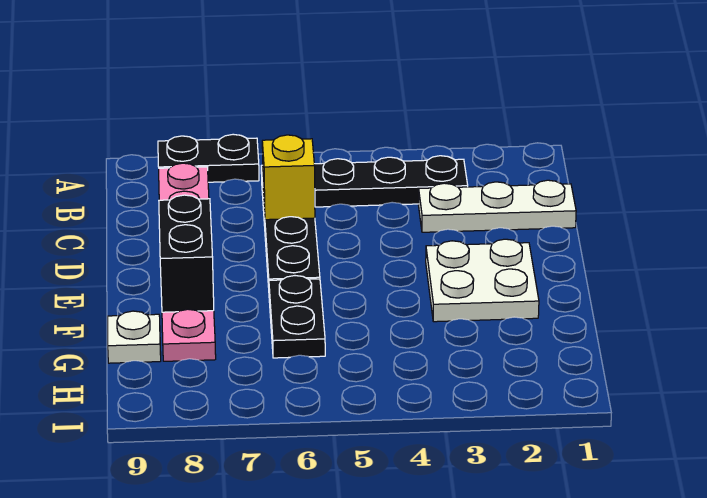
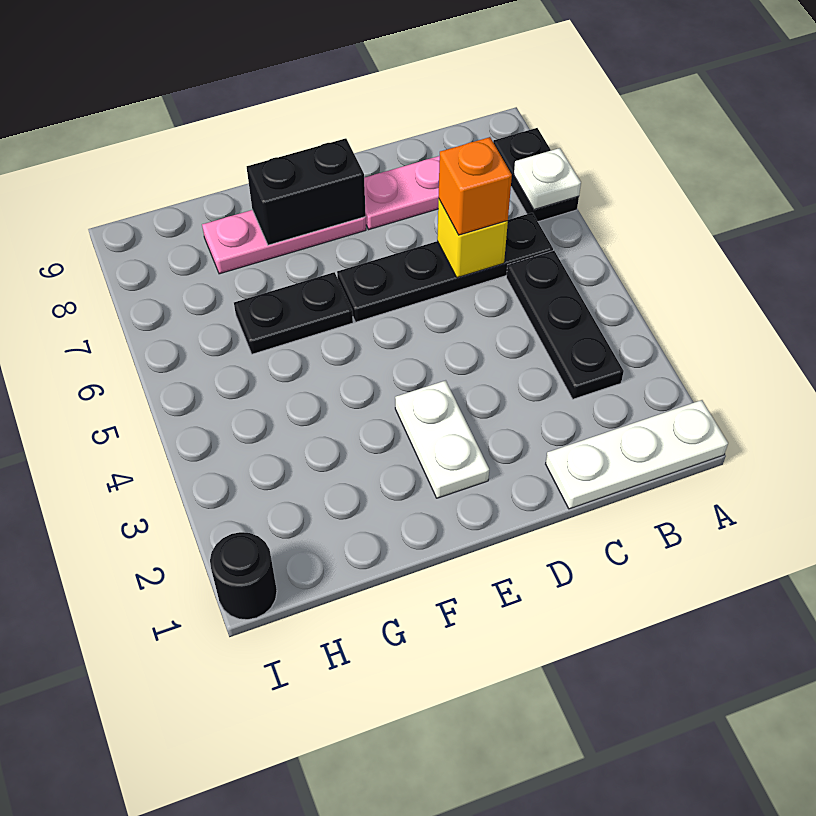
white plate C1:C3 level 1 -> white plate A1:C1 level 1
none -> orange brick C6 level 3
white plate E2:F3 level 1 -> white plate E2:E3 level 1
white plate G9 level 1 -> white plate A7 level 2
none -> black round brick I1 level 1

